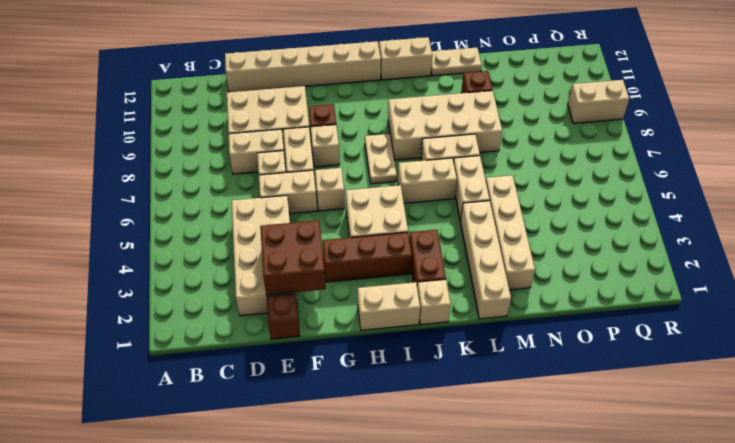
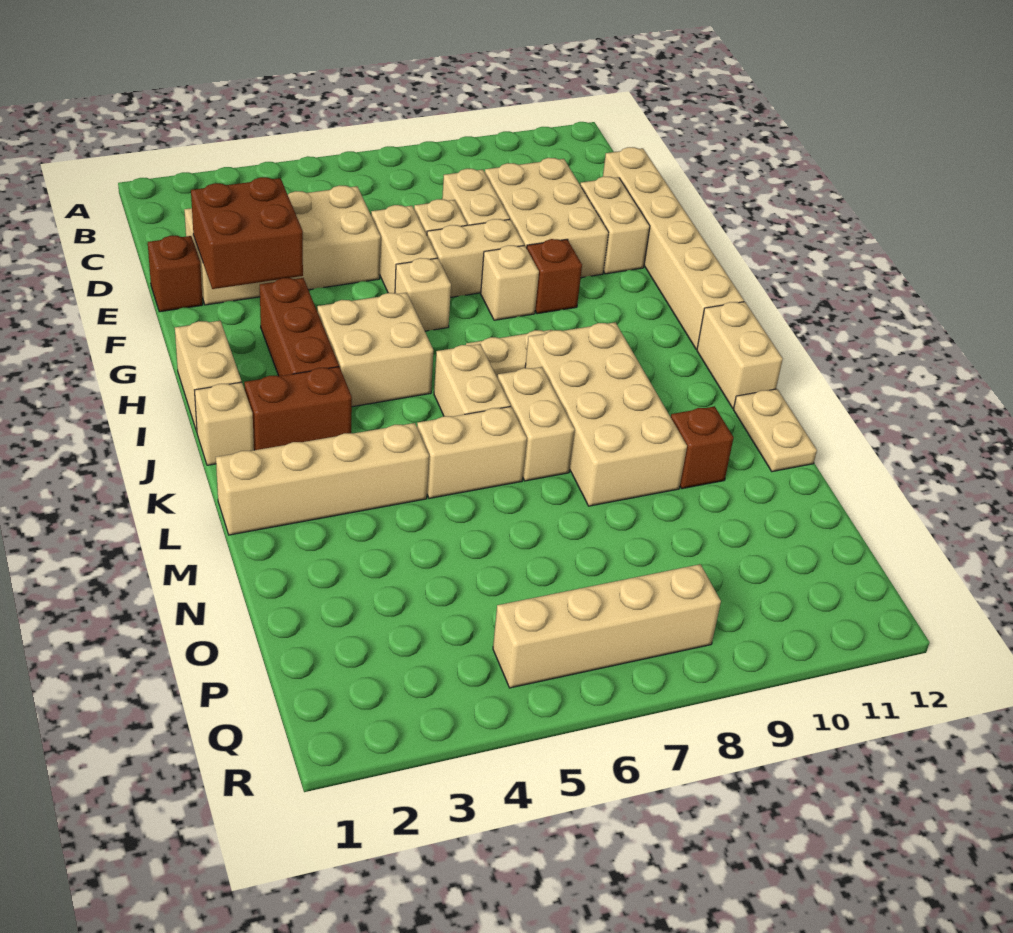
tan brick M2:M5 level 1 -> tan brick Q5:Q8 level 1
tan brick Q9:R9 level 1 -> tan brick E11:F11 level 1

